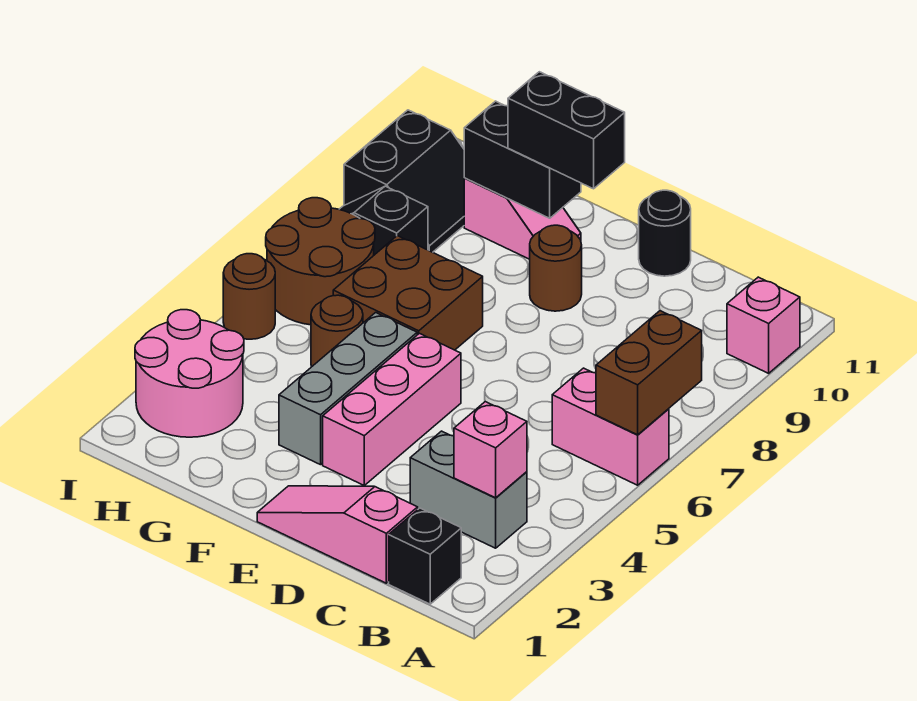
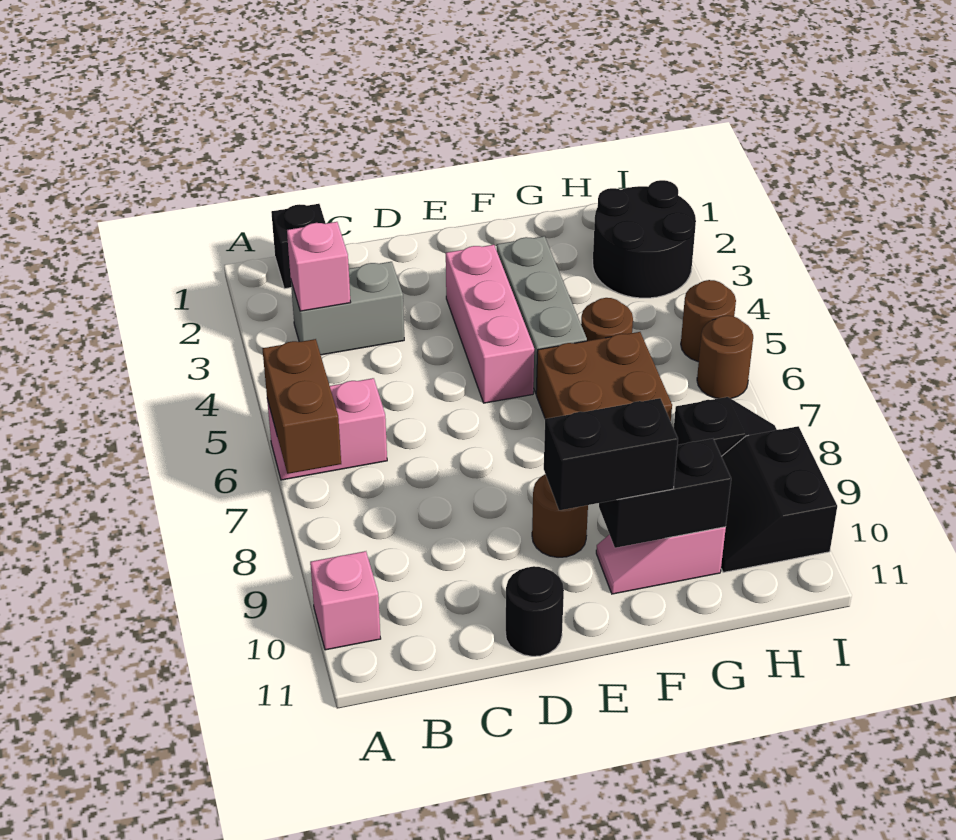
pink slope C1:E1 level 1 top C -> none
pink round brick H2:I3 level 1 -> black round brick H2:I3 level 1
brown round brick H6:I7 level 1 -> brown round brick I6 level 1

